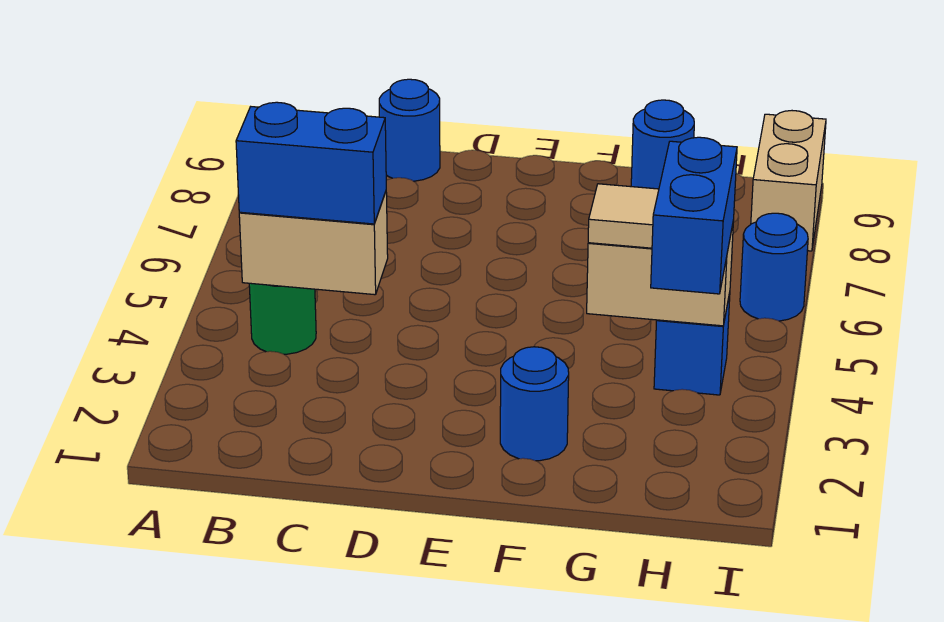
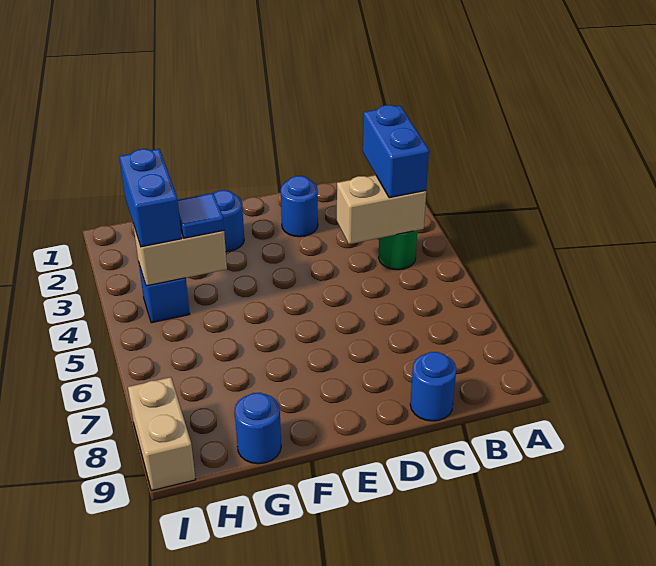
blue brick B4:C4 level 3 -> blue brick B3:B4 level 3
tan tile G4 level 3 -> blue tile G4 level 3
blue round brick I6 level 1 -> blue round brick D2 level 1

